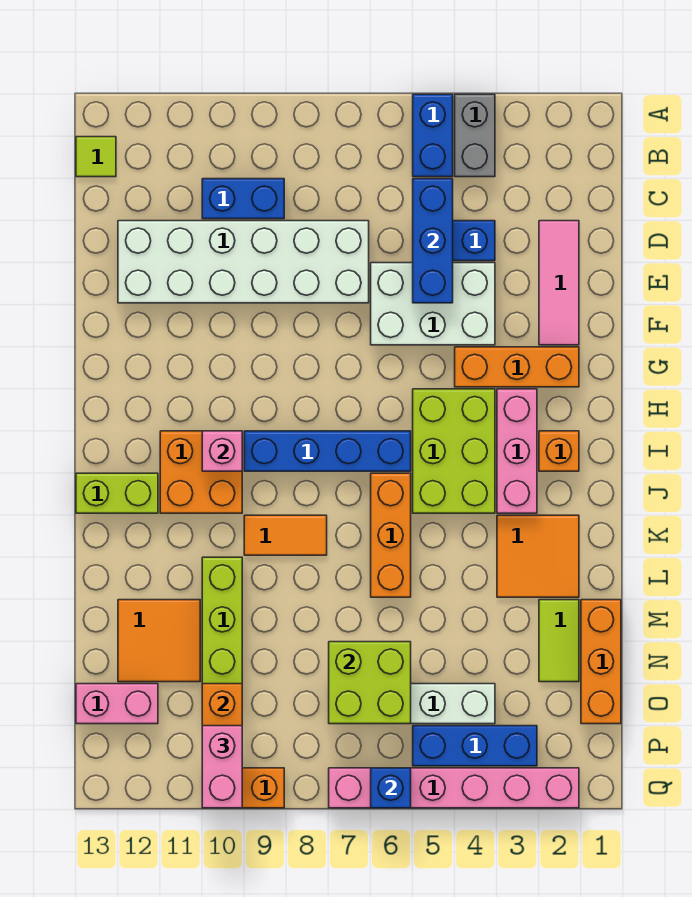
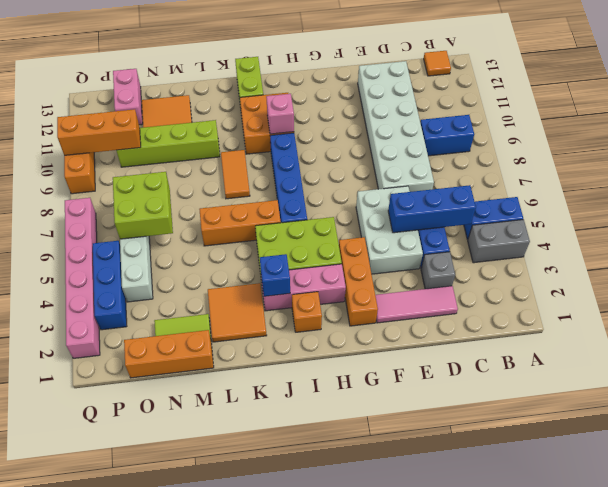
lime tile B13 level 1 -> orange tile B13 level 1
blue brick C9:C10 level 1 -> blue brick B9:C9 level 1
none -> grey brick D3 level 1
pink brick P10:Q10 level 3 -> none
blue brick Q6 level 2 -> blue brick J3 level 2

